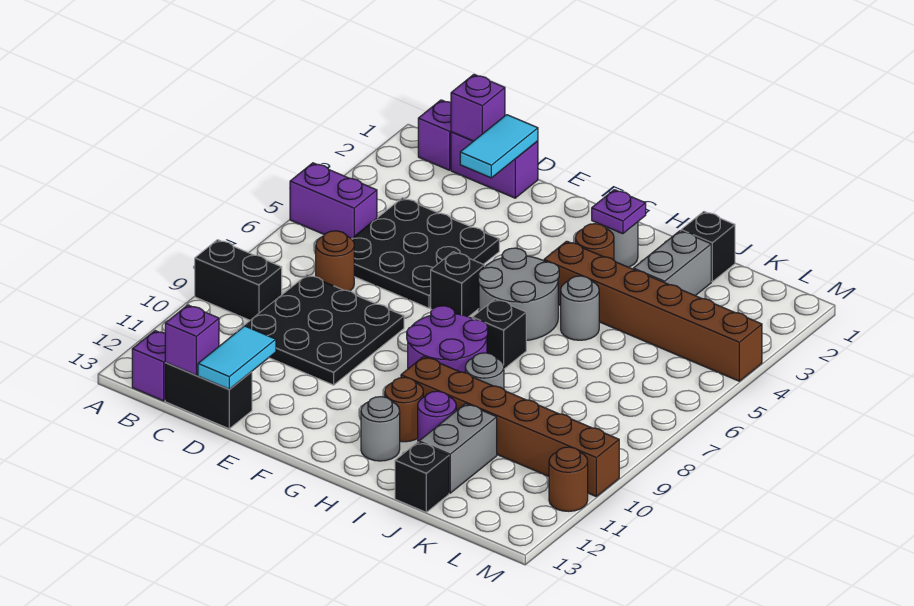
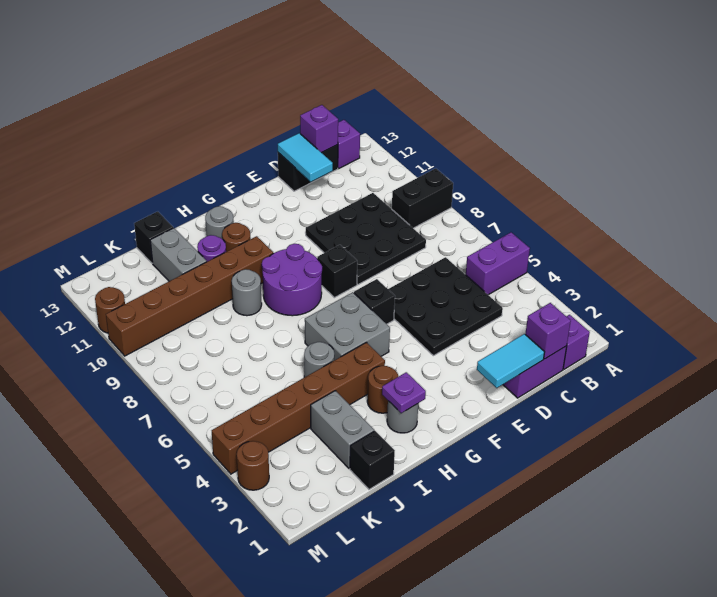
brown round brick C7 level 1 -> brown round brick M3 level 1
cyan tile D1:D2 level 2 -> cyan tile D1:E1 level 2
grey round brick G5:H6 level 1 -> grey brick G5:H6 level 1
black brick H7 level 1 -> black brick F8 level 1

